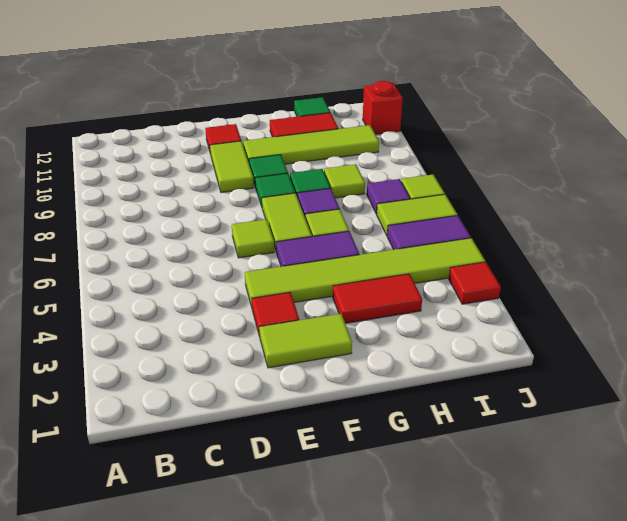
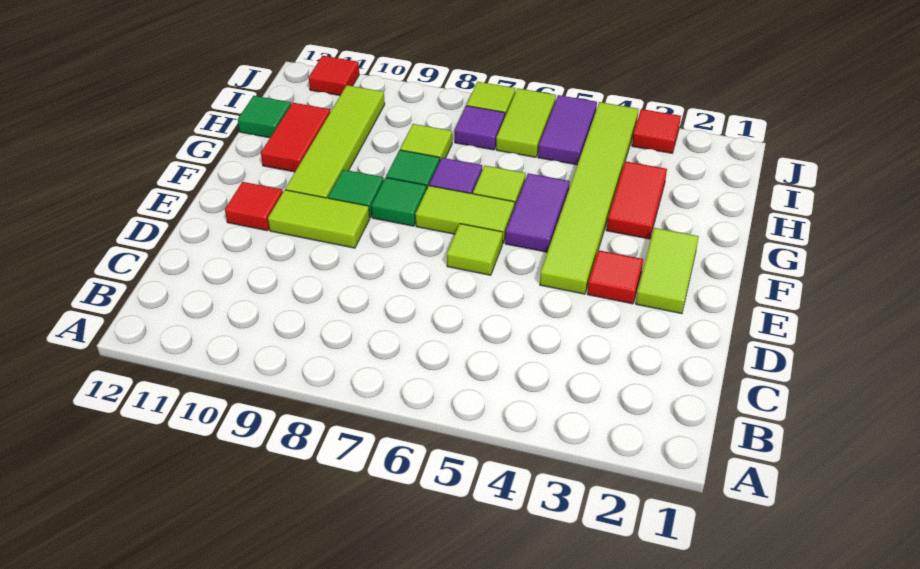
red brick J11 level 1 -> red tile J11 level 1

